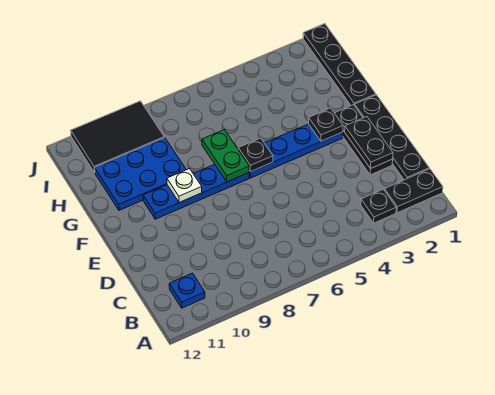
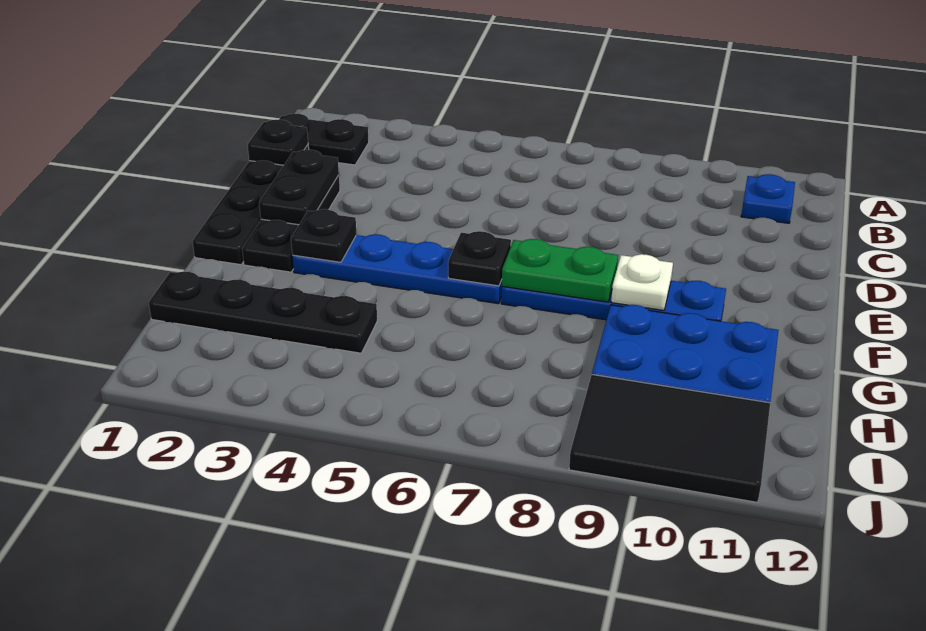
black plate B3 level 1 -> black plate C1 level 2
green plate F7:G7 level 2 -> green plate F7:F8 level 2
black plate G1:J1 level 1 -> black plate H1:H4 level 1

